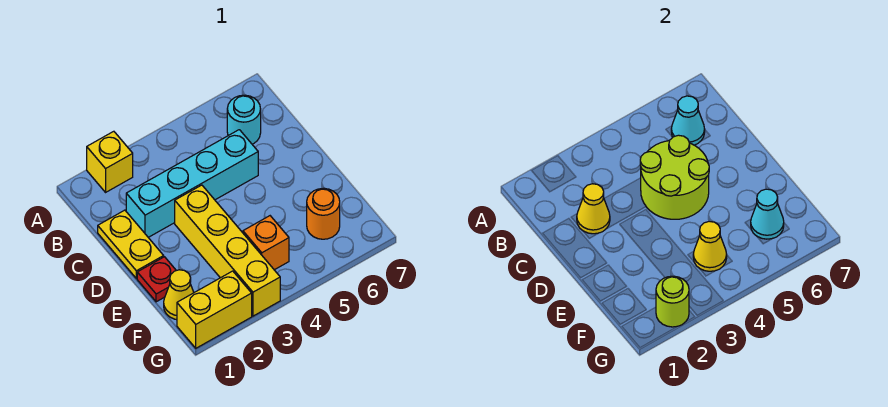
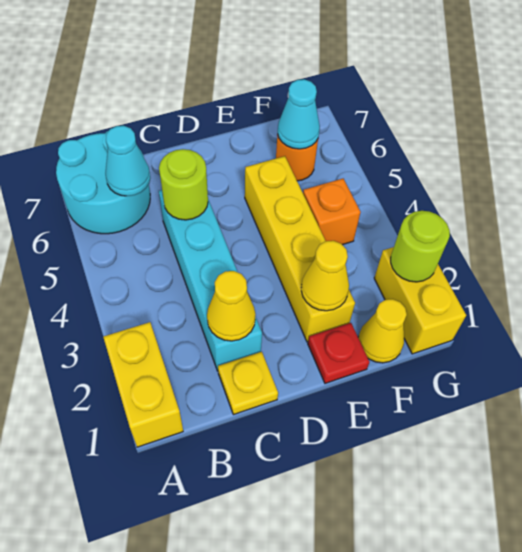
yellow brick A2 level 1 -> yellow brick A1:A2 level 1
cyan round brick B6 level 1 -> cyan round brick A6:B7 level 1
yellow plate C1:D1 level 1 -> yellow plate C1 level 1
lime round brick C4:D5 level 2 -> lime round brick C5 level 2
yellow brick D3:G3 level 1 -> yellow brick E2:E5 level 1
yellow cone F4 level 2 -> yellow cone E2 level 2

